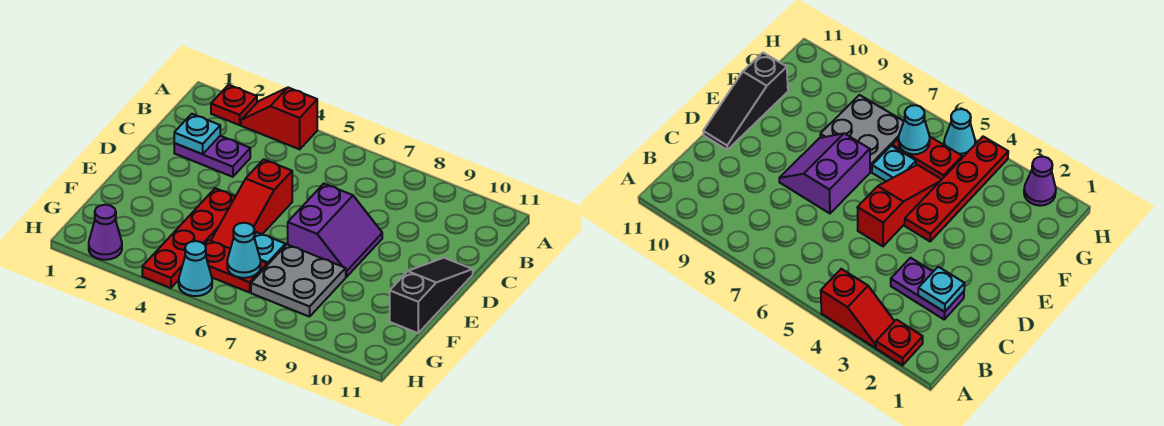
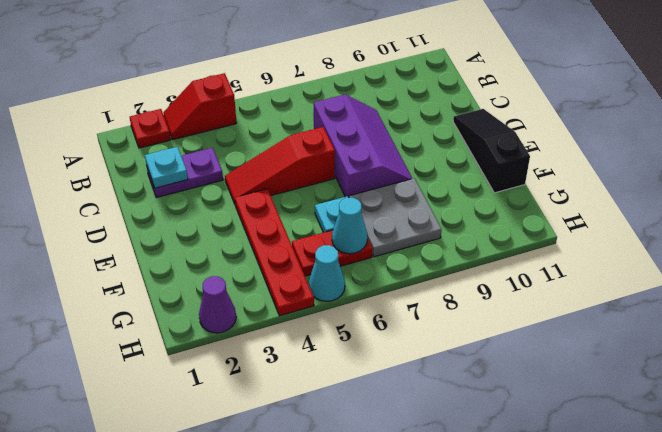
red slope D5:F5 level 1 top D -> red slope D4:D6 level 1 top 6
purple slope D7:E8 level 1 top 7 -> purple slope C7:E8 level 1 top 7

